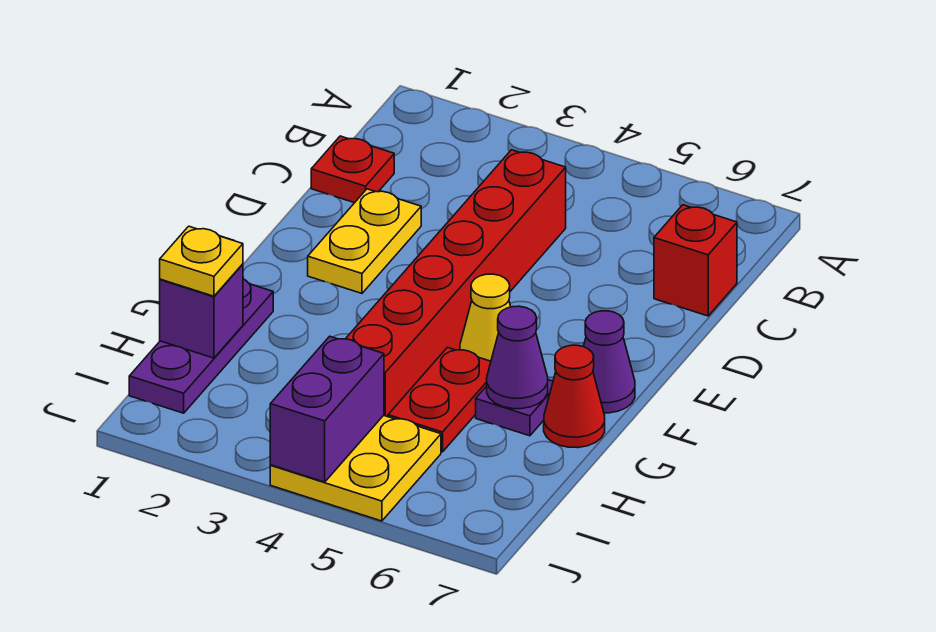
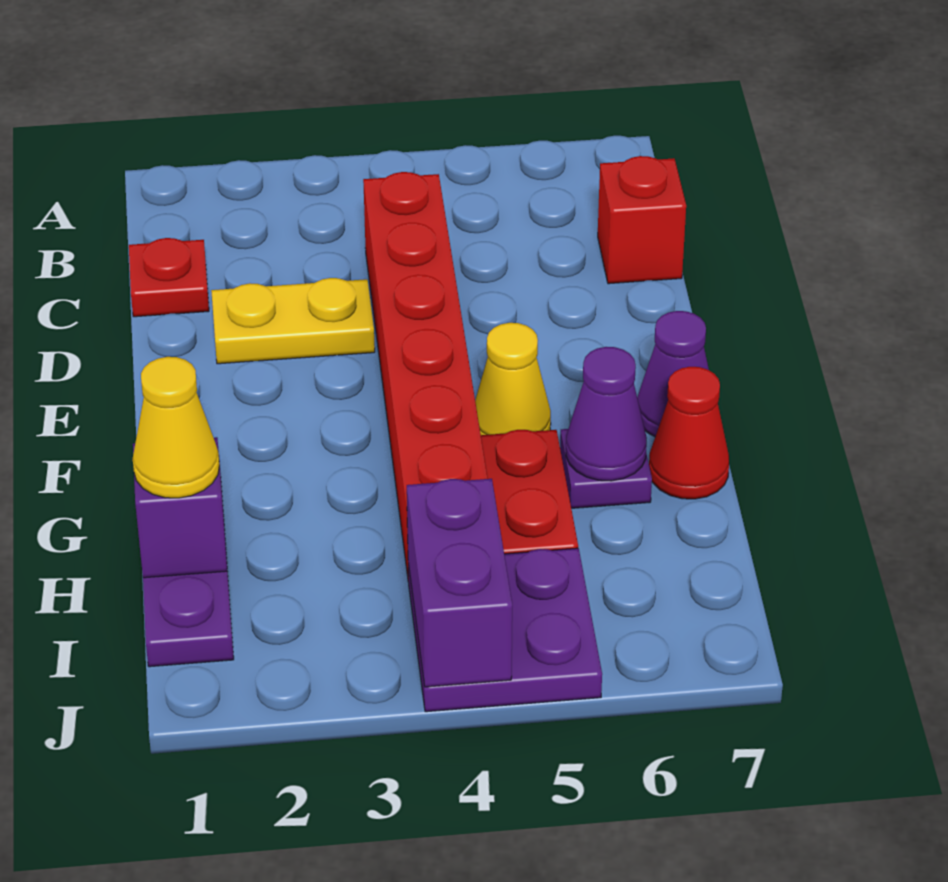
yellow plate D2:E2 level 1 -> yellow plate D2:D3 level 1
yellow plate H1 level 3 -> yellow cone H1 level 3
yellow plate I4:J5 level 1 -> purple plate I4:J5 level 1

